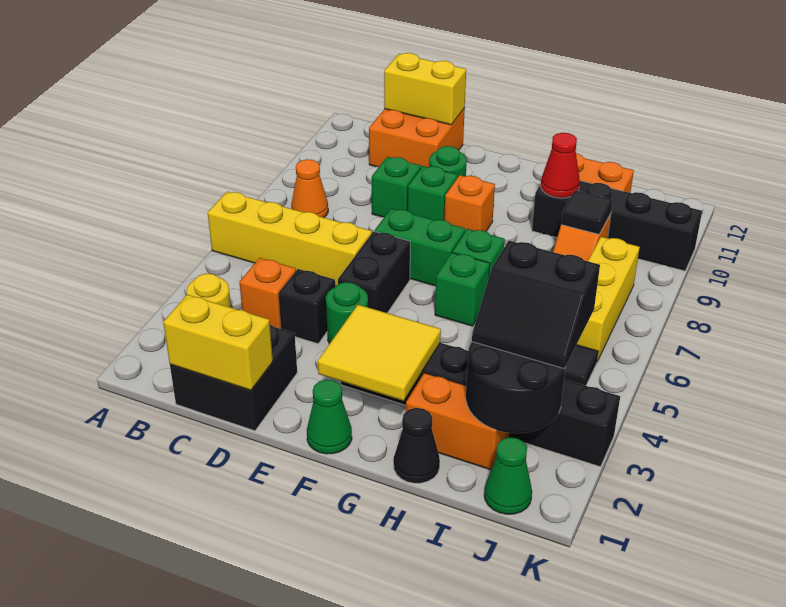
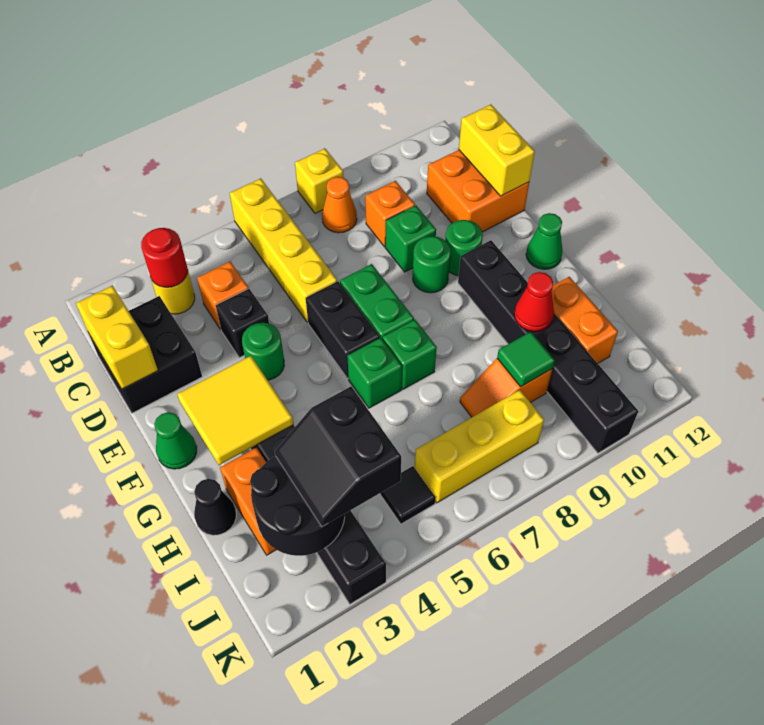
none -> yellow brick A8 level 1
none -> red round brick B3 level 2
black brick E5:E6 level 1 -> black brick E6:F6 level 1
green brick E9 level 1 -> green round brick E9 level 1
orange brick F9 level 1 -> orange brick C9 level 1
black brick H10:K10 level 1 -> black brick F10:K10 level 1
black tile I9 level 2 -> green tile I9 level 2
green cone J1 level 1 -> green cone F12 level 1

